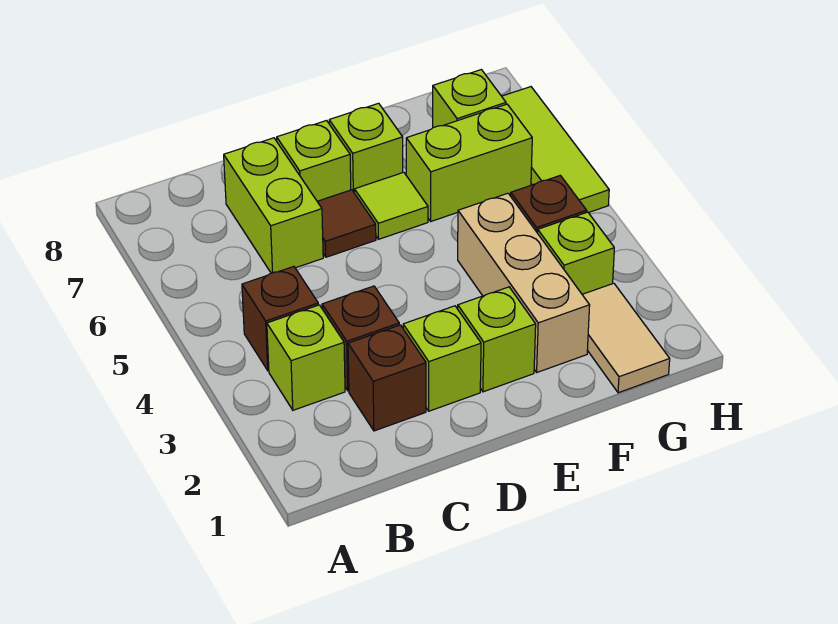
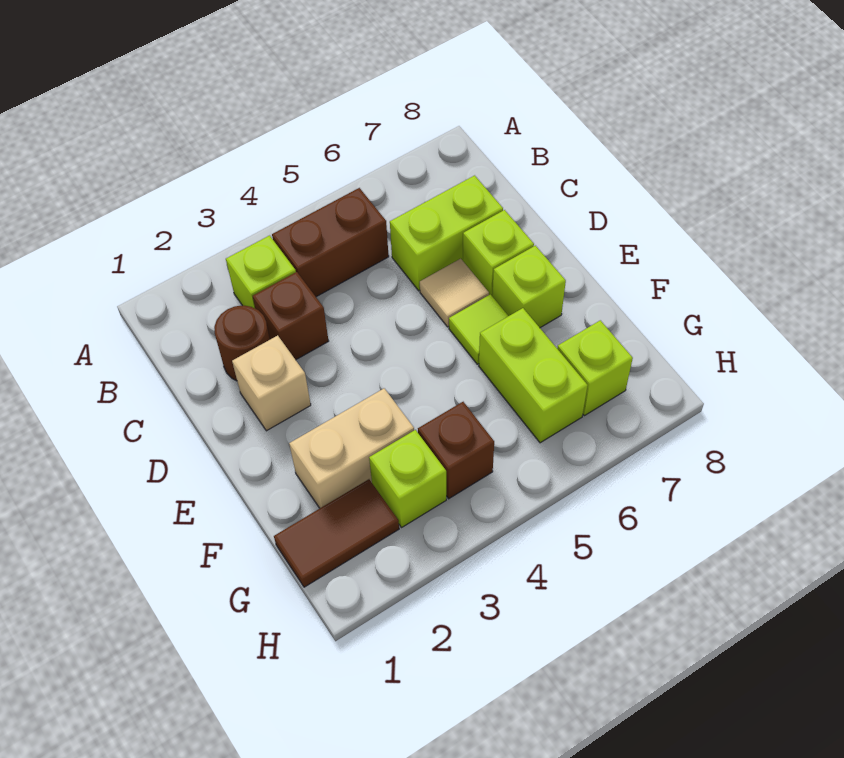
brown brick B4 level 1 -> brown brick B4:B5 level 1
brown brick C2 level 1 -> brown round brick C2 level 1
lime brick D2 level 1 -> tan brick D2 level 1
brown tile D6 level 1 -> tan tile D6 level 1
lime brick E2 level 1 -> none
tan brick F2:F4 level 1 -> tan brick F2:F3 level 1
tan tile G1:G2 level 1 -> brown tile G1:G2 level 1
lime tile H5:H7 level 1 -> none

